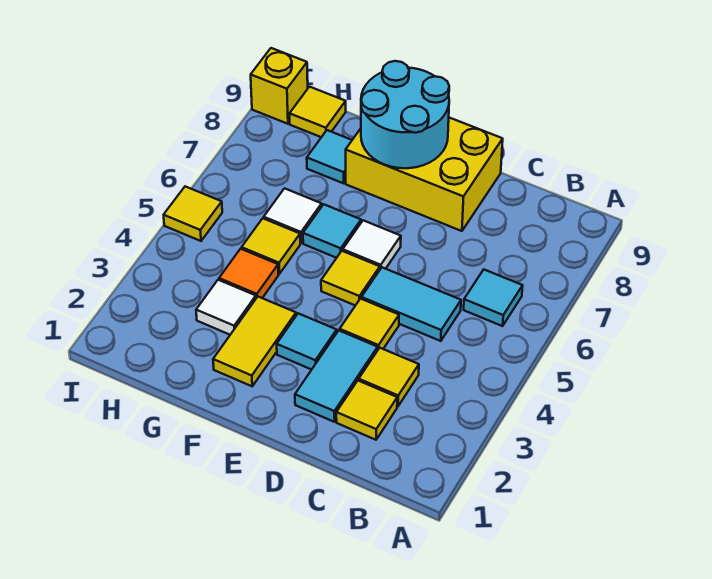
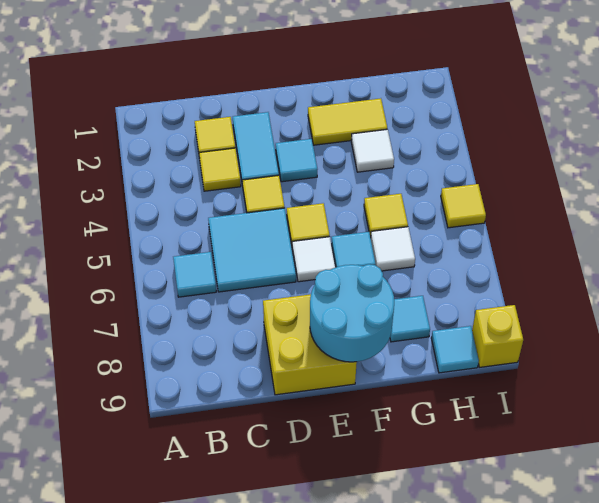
cyan tile C5:D5 level 1 -> cyan tile C5:D6 level 1
yellow brick D8:F9 level 1 -> yellow brick D8:E9 level 1
yellow tile F2:F3 level 1 -> yellow tile F2:G2 level 1
orange tile G4 level 1 -> none
yellow tile H9 level 1 -> cyan tile H9 level 1

